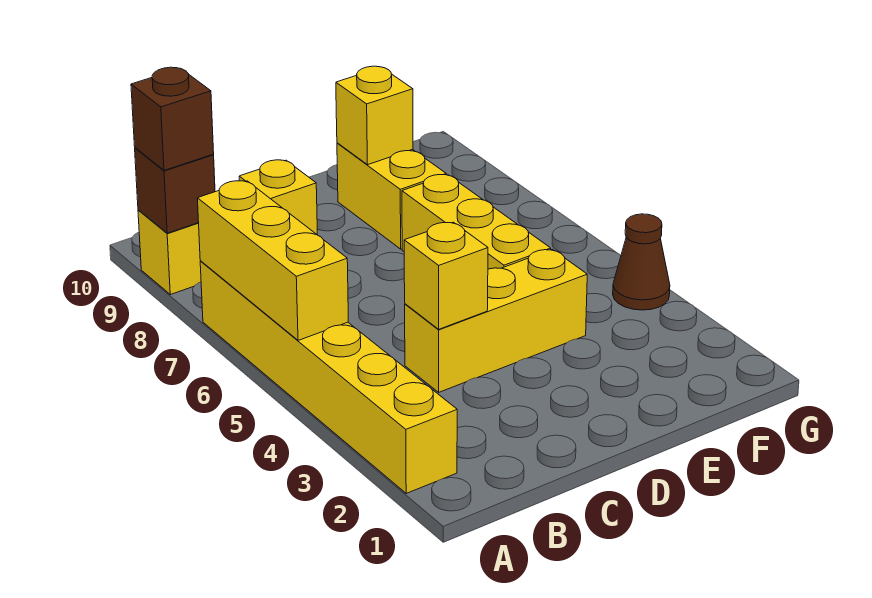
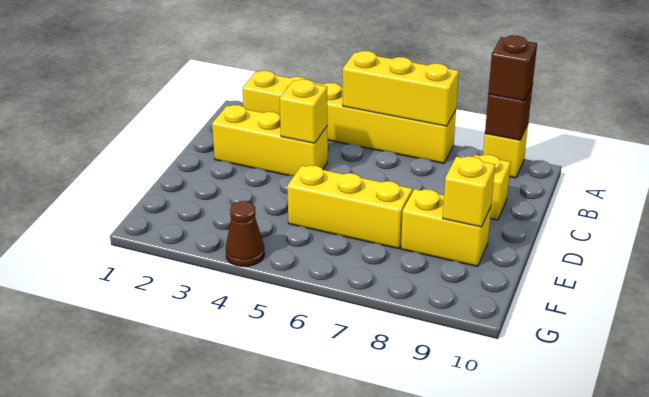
yellow brick C4:E4 level 1 -> yellow brick C2:C4 level 1

